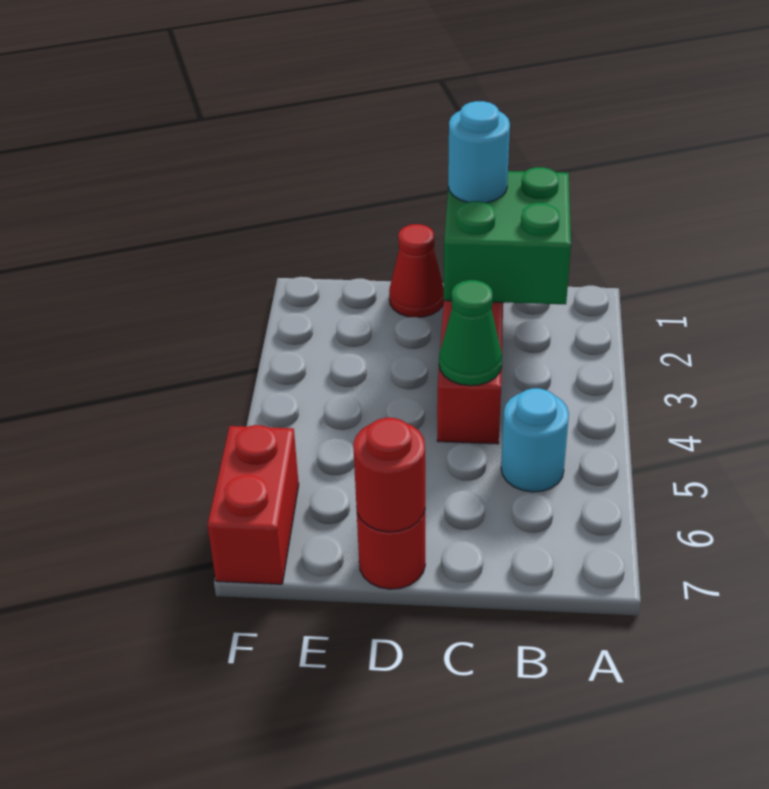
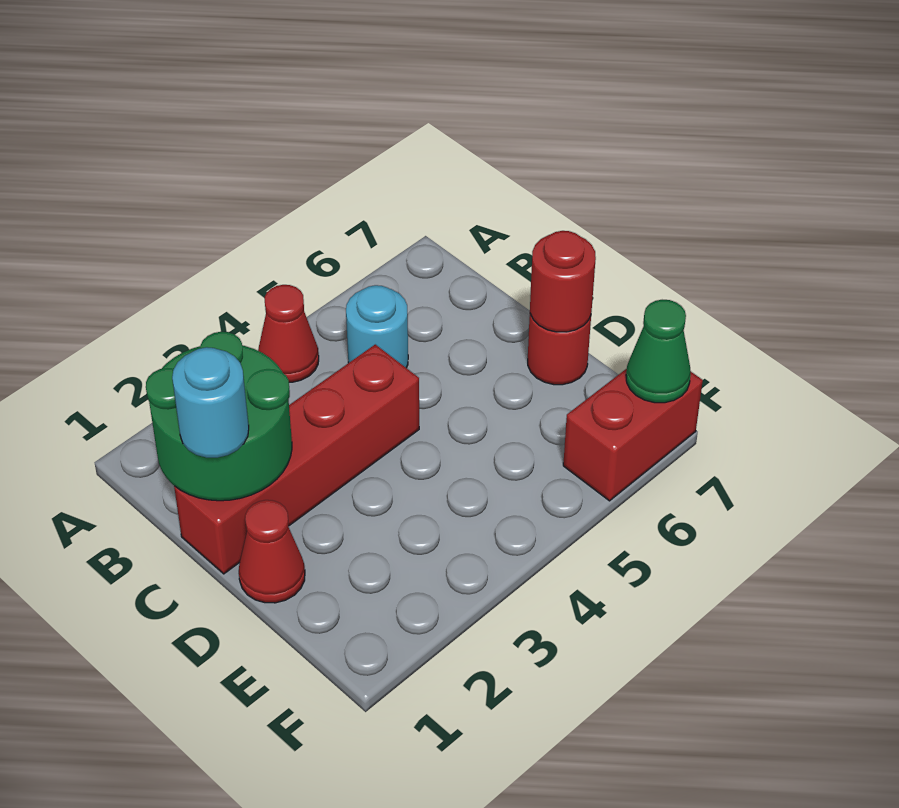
none -> red cone A4 level 1
green brick B1:C2 level 2 -> green round brick B1:C2 level 2
green cone C4 level 2 -> green cone F7 level 2

